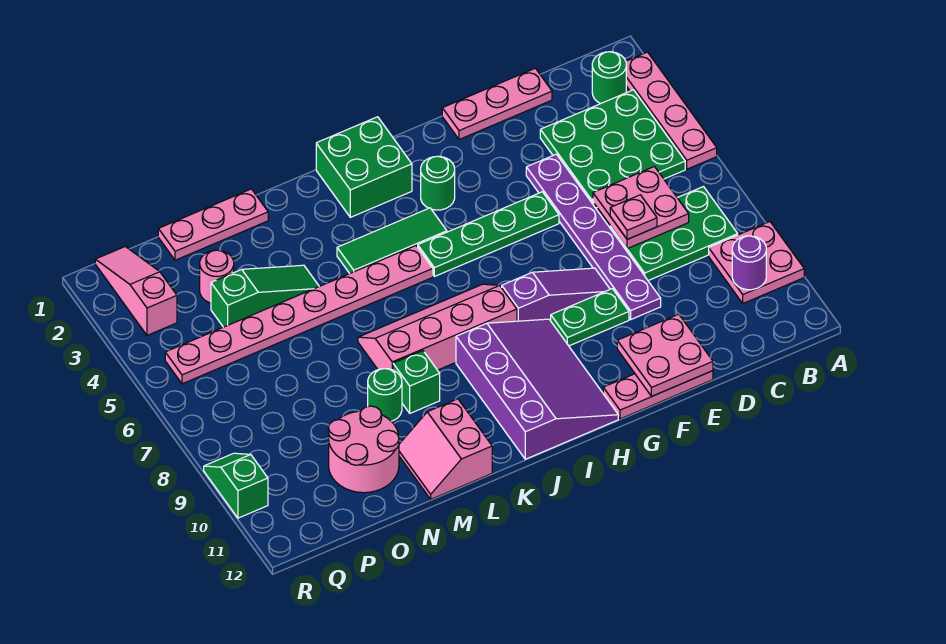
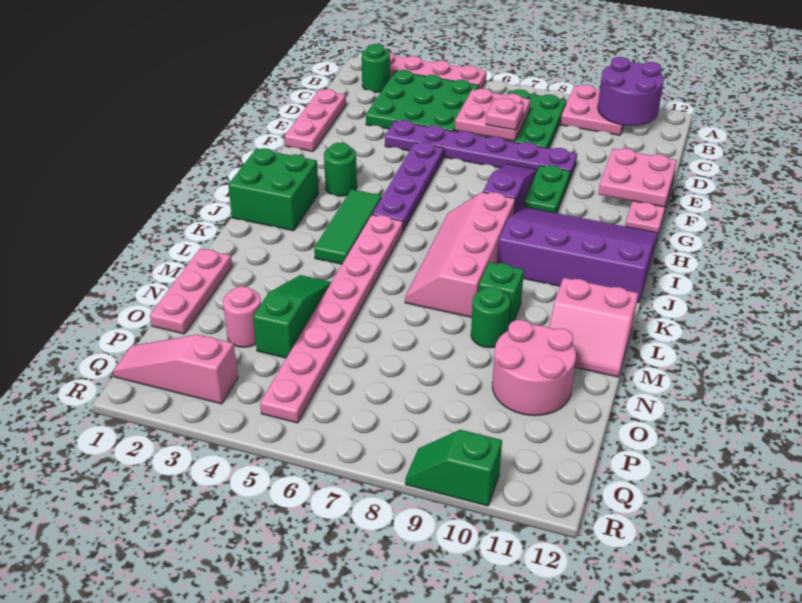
purple round brick B10 level 2 -> purple round brick A10:B11 level 2
green plate F5:I5 level 1 -> purple plate F5:I5 level 1

